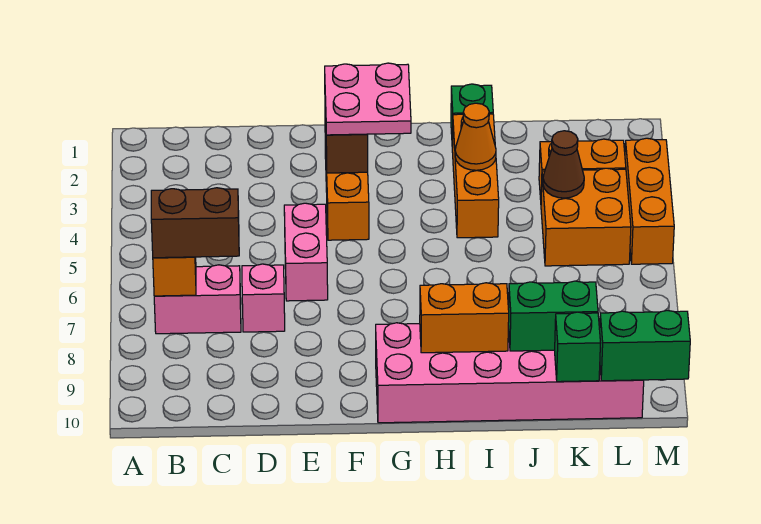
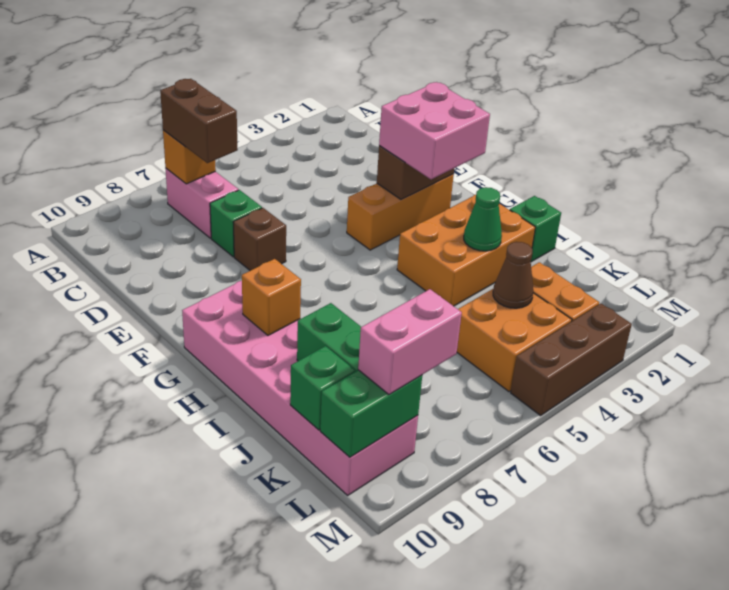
pink brick D7 level 1 -> green brick D7 level 1
pink brick E5:E6 level 1 -> pink brick L8:L9 level 3
none -> brown brick E7 level 1
pink plate F2:G3 level 3 -> pink brick F2:G3 level 3
orange brick H9:I9 level 2 -> orange brick H9 level 2
orange brick I2:I4 level 1 -> orange brick H2:I4 level 1
orange cone I3 level 2 -> green cone I3 level 2
green brick L10:M10 level 2 -> green brick L9:L10 level 2
orange brick M3:M5 level 1 -> brown brick M3:M5 level 1

